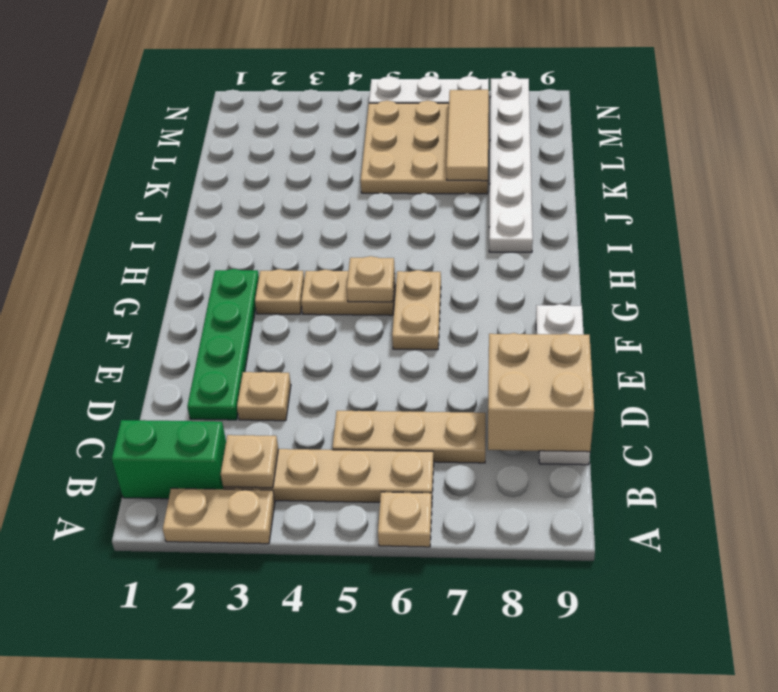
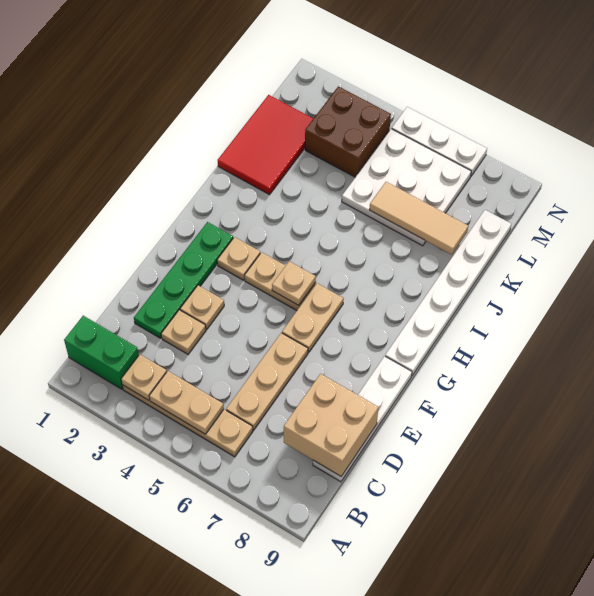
tan plate A2:A3 level 1 -> tan plate B4:B5 level 2
tan plate A6 level 1 -> tan plate E3 level 1
tan plate C5:C7 level 1 -> tan plate C6:E6 level 1
white plate I8:N8 level 1 -> white plate G9:L9 level 1
none -> red tile J1:L2 level 1
tan plate K5:M7 level 1 -> white plate K5:M7 level 1
tan tile K7:M7 level 2 -> tan tile K6:K8 level 2
none -> brown brick L3:M4 level 1

